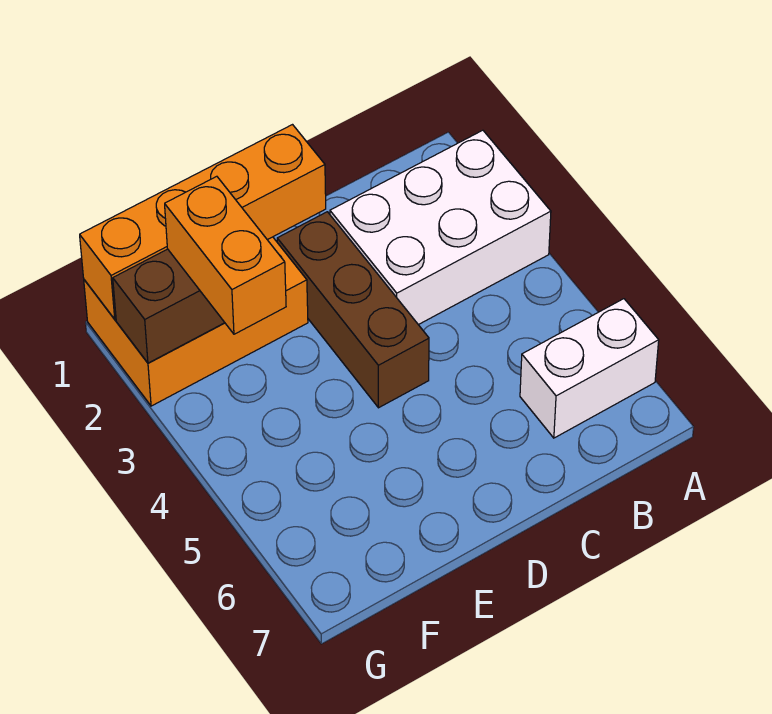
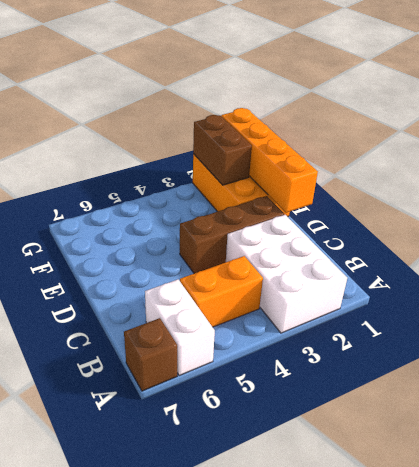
none -> brown brick A7 level 1
orange brick F2:F3 level 3 -> orange brick B4:B5 level 1

